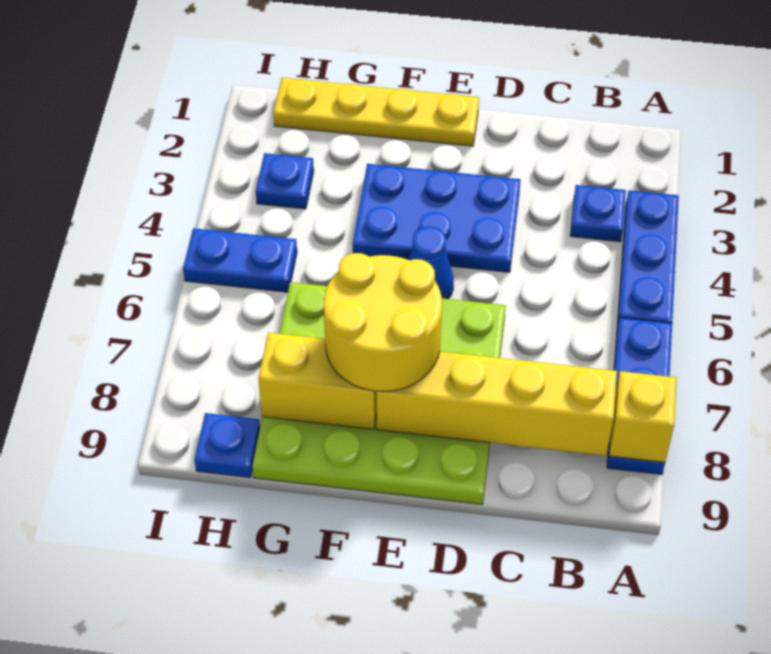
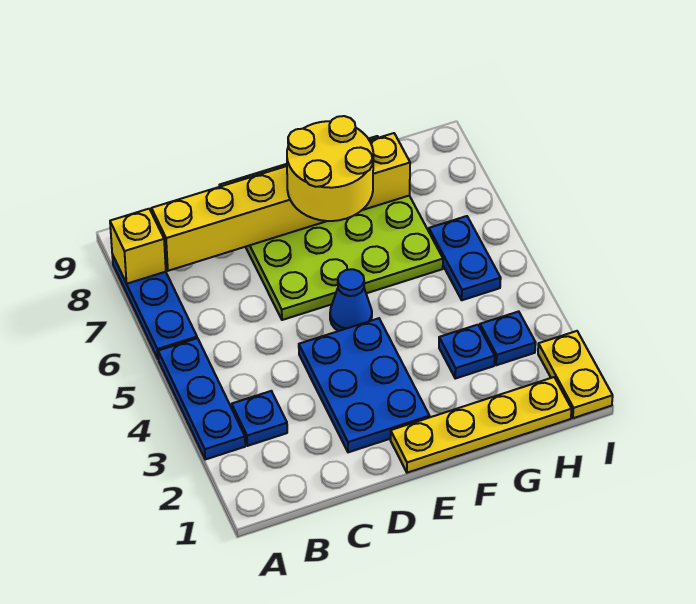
blue plate D3:F4 level 1 -> blue plate D2:E4 level 1
blue plate H5:I5 level 1 -> blue plate H5:H6 level 1
blue plate H9 level 1 -> blue plate G3 level 1
none -> yellow plate I1:I2 level 1

